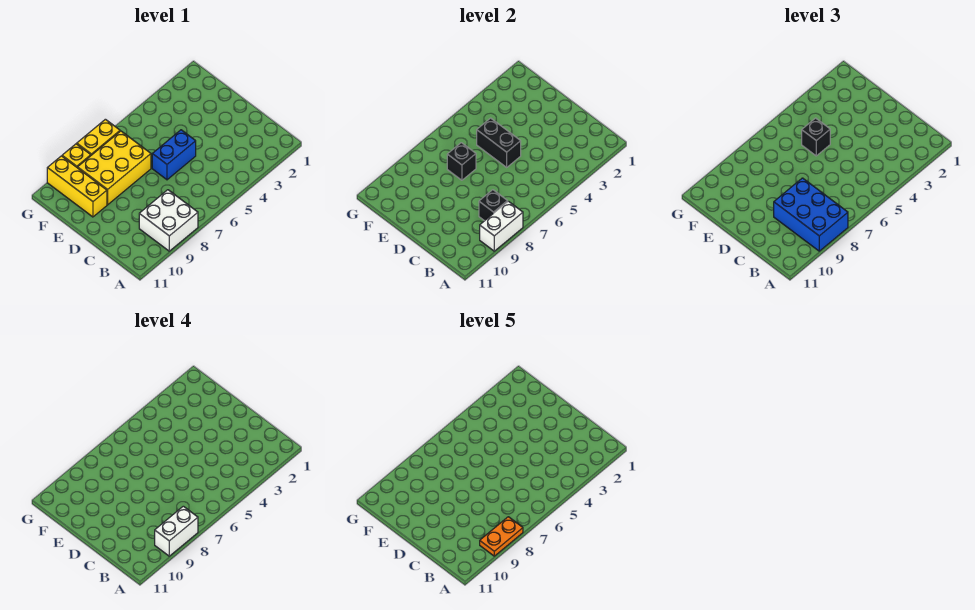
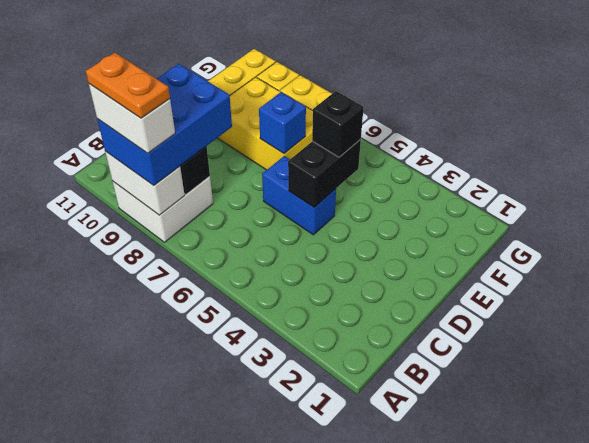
black brick E7 level 2 -> blue brick E7 level 2

